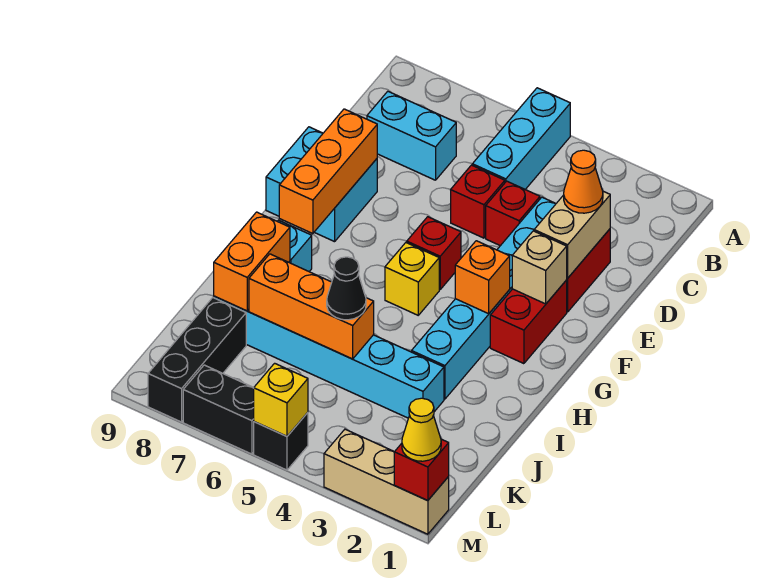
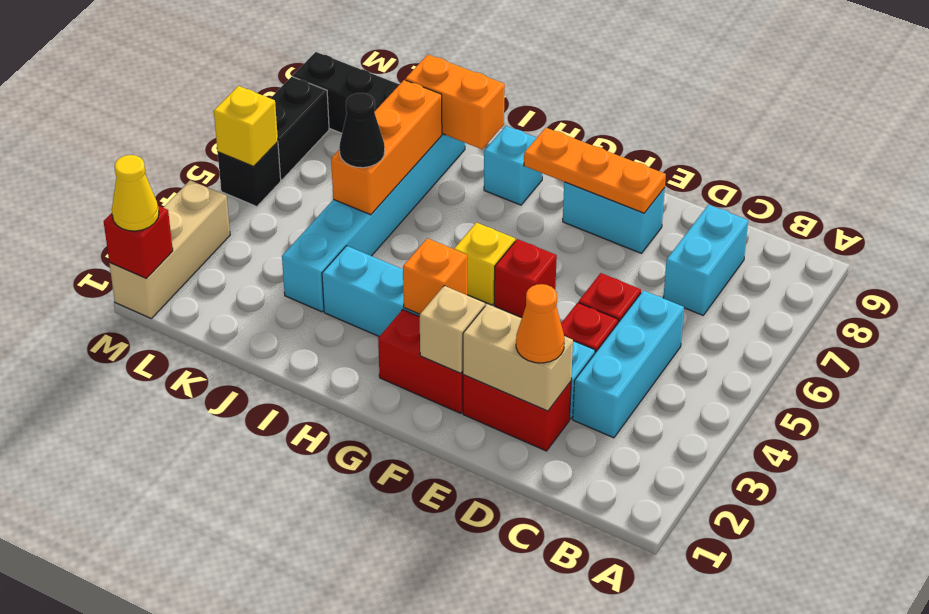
cyan brick A5:C5 level 1 -> cyan brick C3:C5 level 1
cyan brick E8:F9 level 1 -> cyan brick E8:F8 level 1
orange brick E8:G8 level 2 -> orange plate E8:G8 level 2

